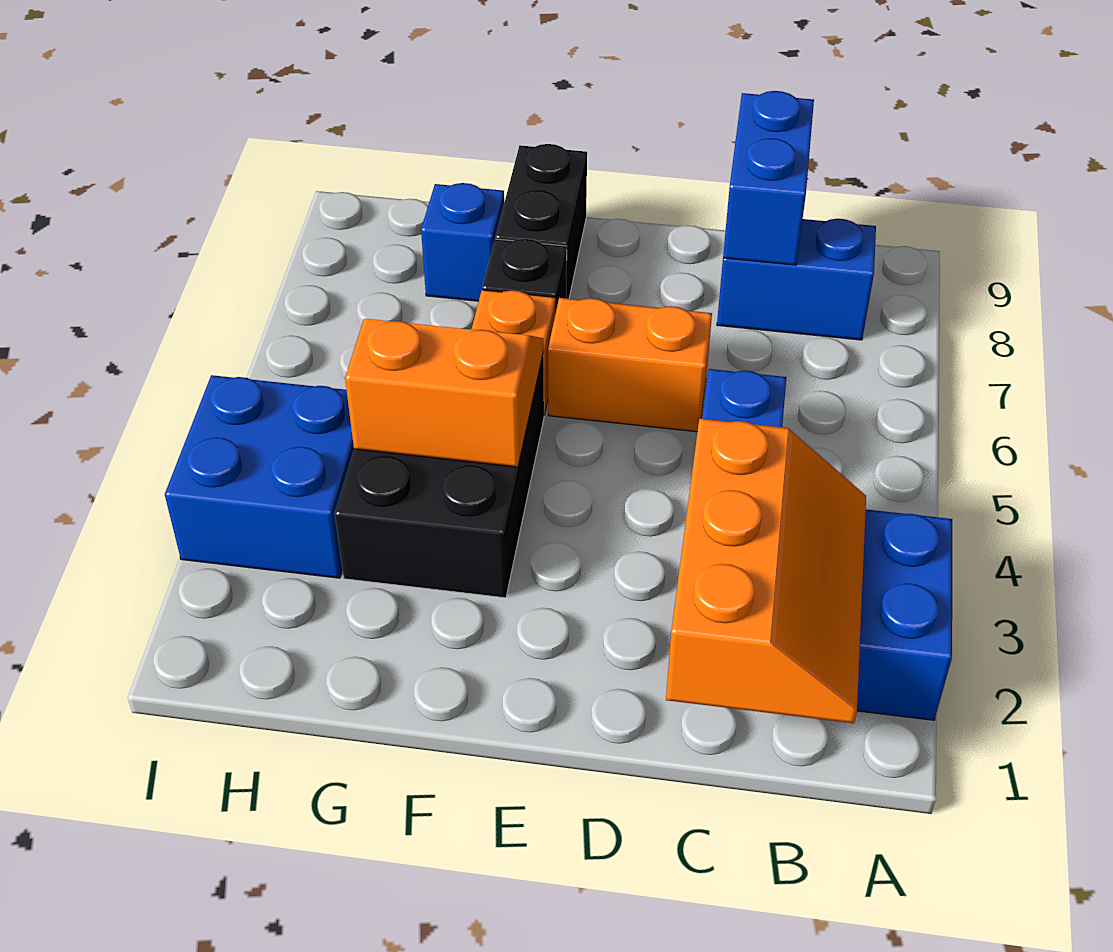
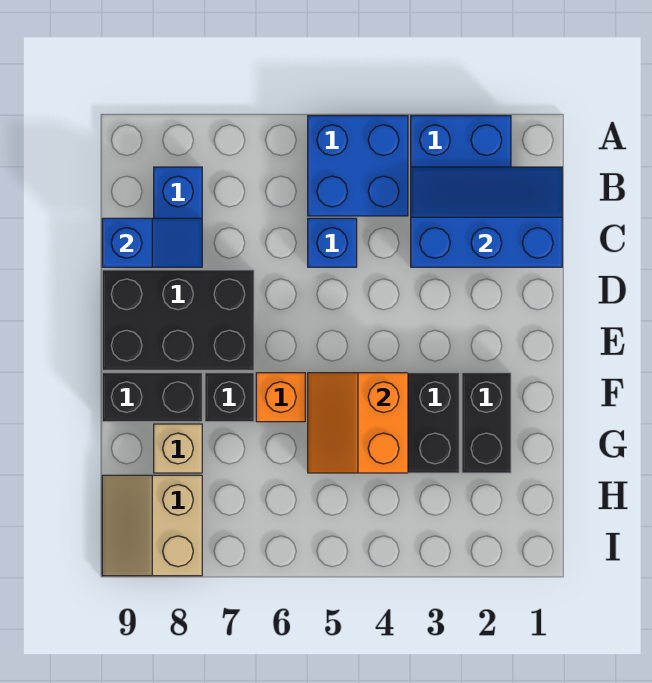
orange slope B1:C3 level 2 top C -> blue slope B1:C3 level 2 top C
blue brick C8:C9 level 2 -> blue slope C8:C9 level 2 top 9
orange brick D6:E6 level 1 -> none
none -> black brick D7:E9 level 1
none -> black brick F2:G2 level 1
blue brick G8 level 1 -> tan brick G8 level 1
blue brick H3:I4 level 1 -> blue brick A4:B5 level 1
none -> tan slope H8:I9 level 1 top 8

